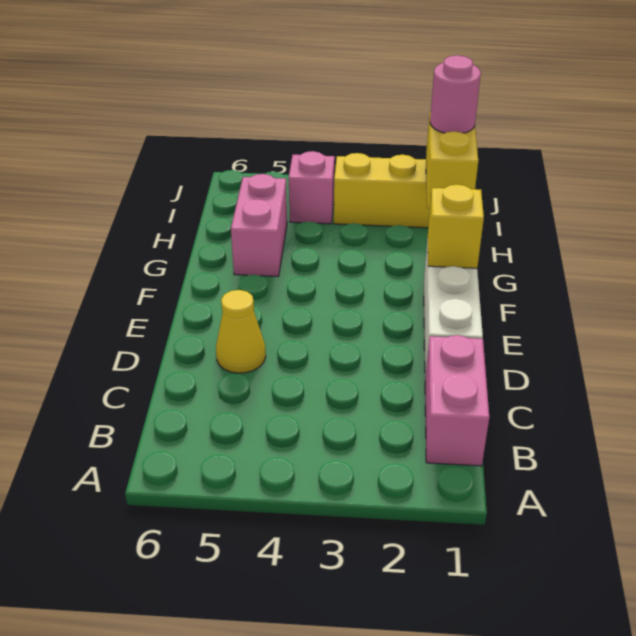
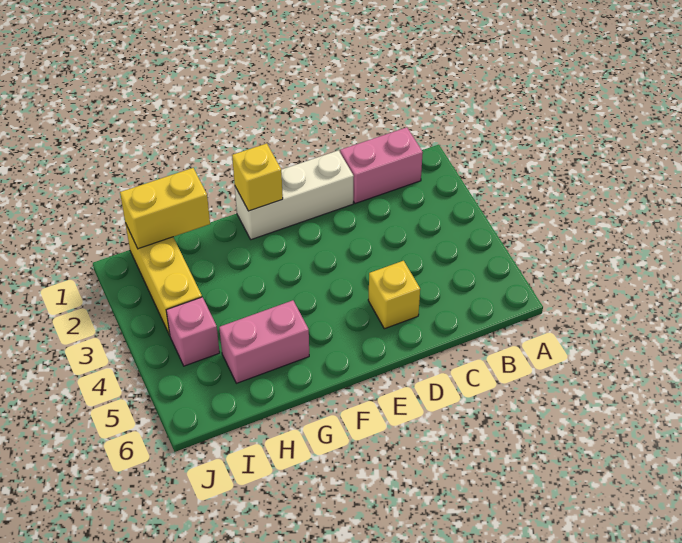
yellow cone D5 level 1 -> yellow brick D5 level 1
pink round brick I1 level 3 -> none

